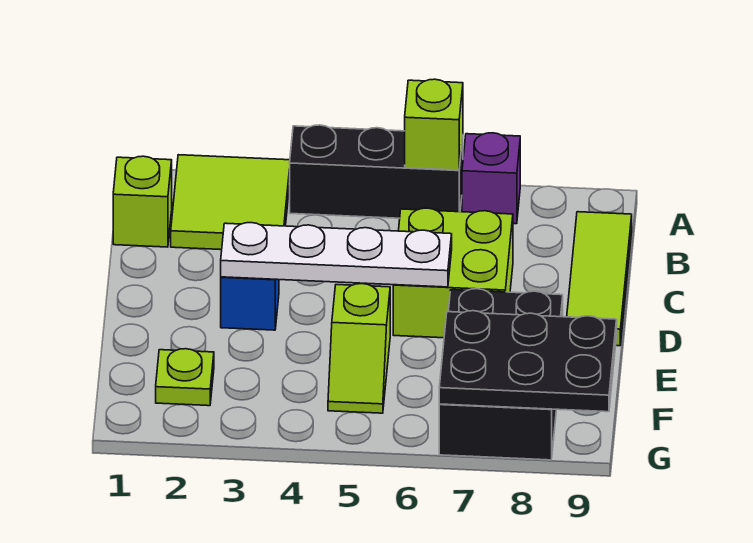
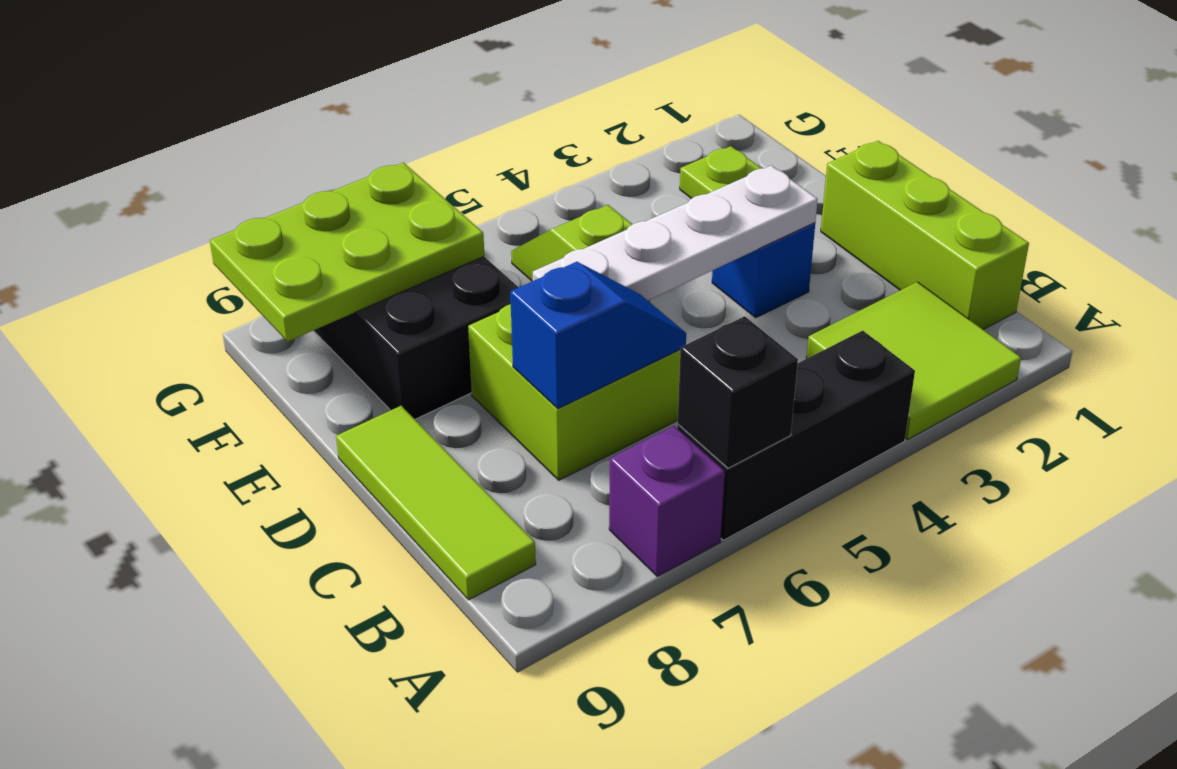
lime brick A6 level 2 -> black brick A6 level 2
lime brick B1 level 1 -> lime brick B1:D1 level 1
none -> blue slope C6:C7 level 2 top 7
black plate F7:G9 level 2 -> lime plate F7:G9 level 2

